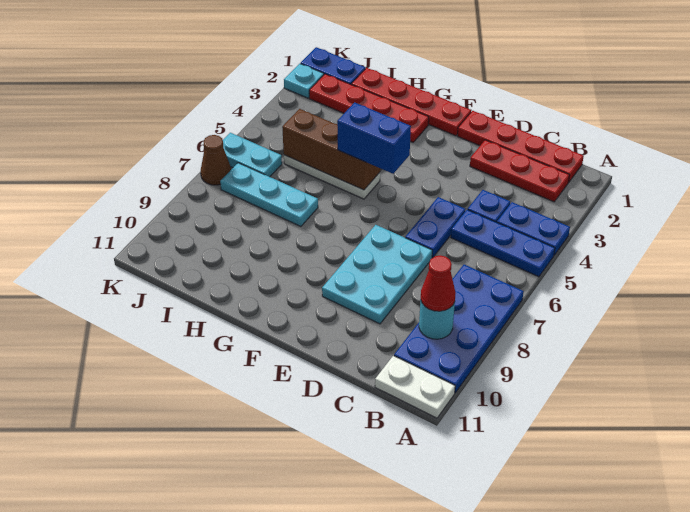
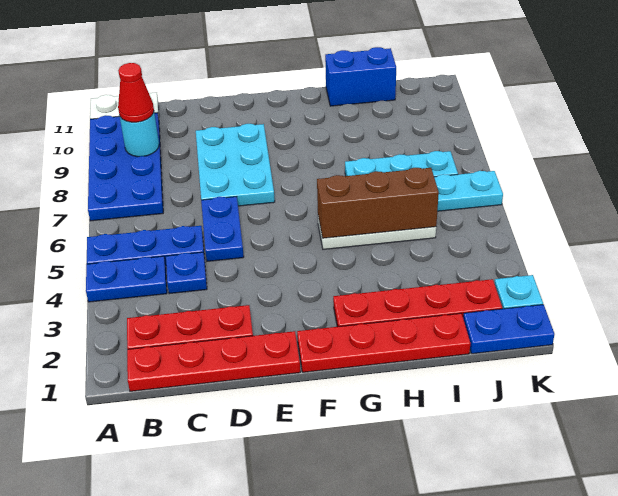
blue brick F5:G5 level 3 -> blue brick H11:I11 level 1
brown cone K7 level 1 -> none

